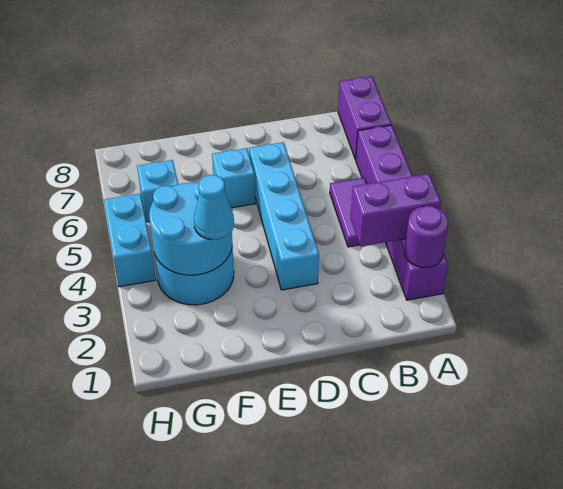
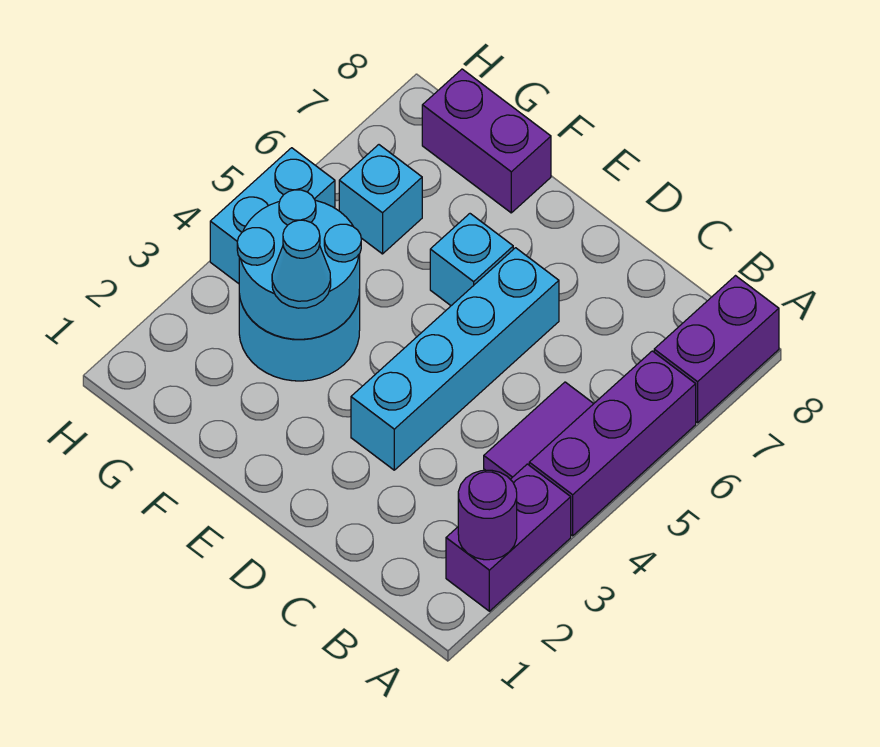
purple brick A3:B3 level 2 -> purple brick F8:G8 level 1

